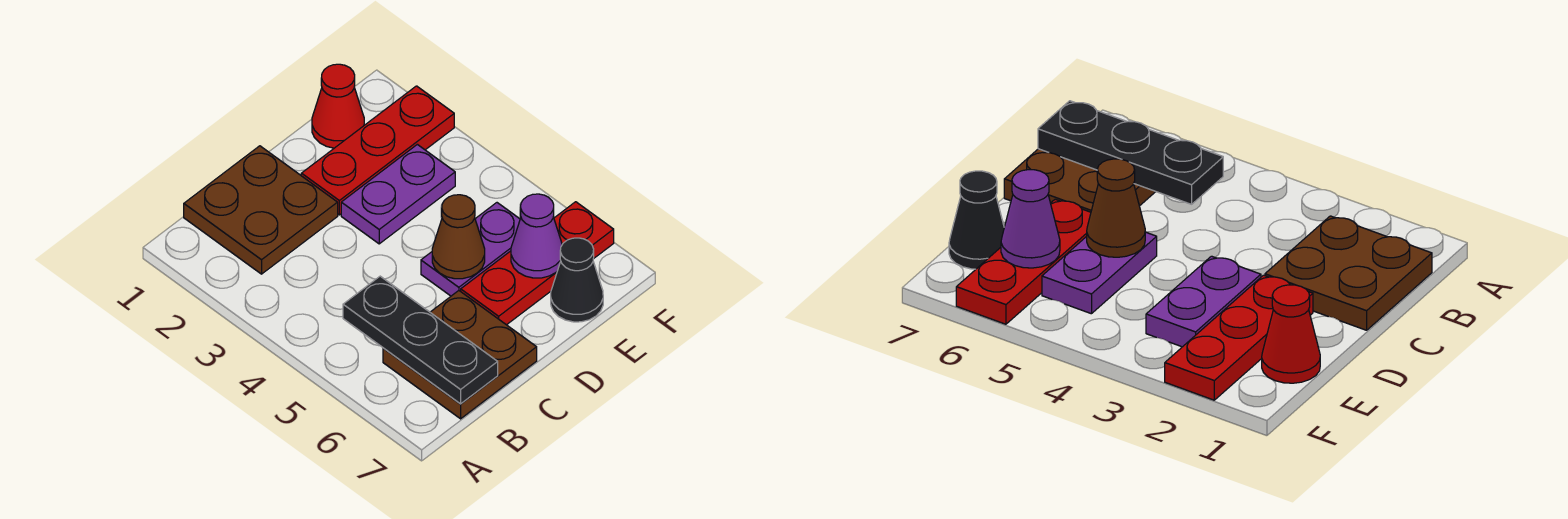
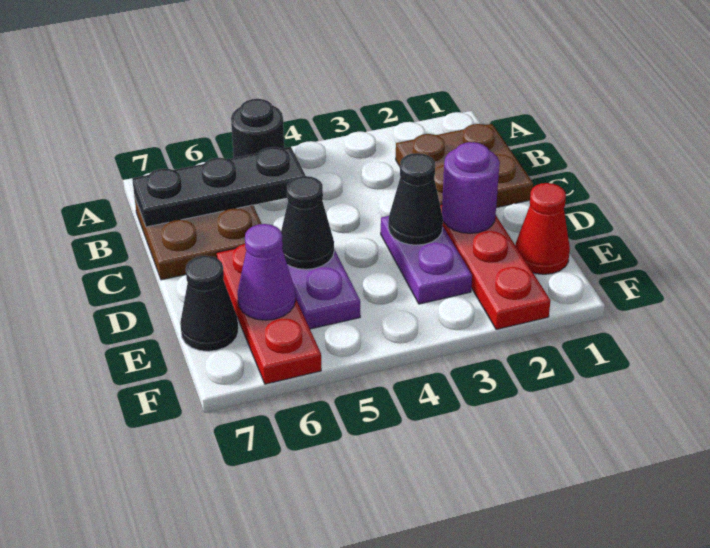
none -> black round brick A5 level 1
none -> purple round brick D2 level 2
none -> black cone D3 level 2
brown cone D5 level 2 -> black cone D5 level 2

